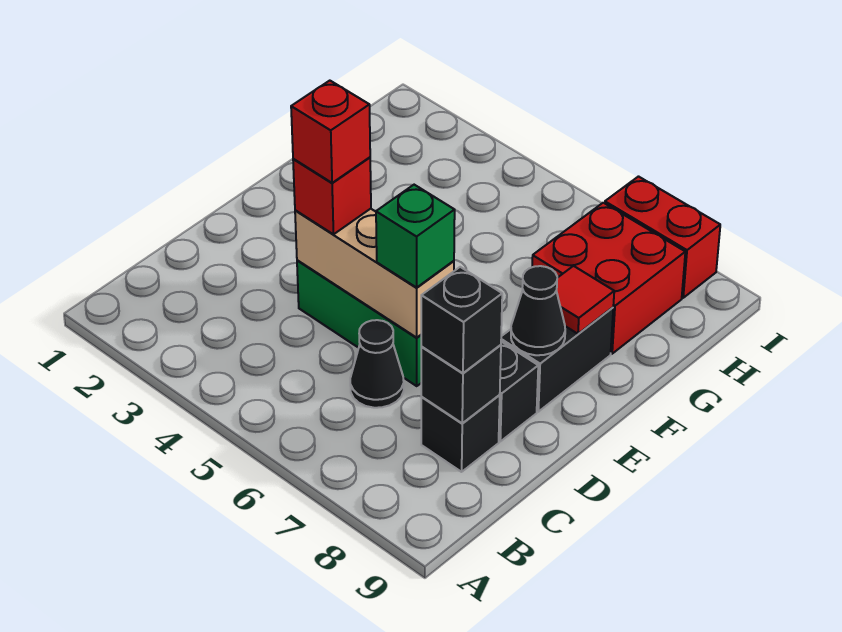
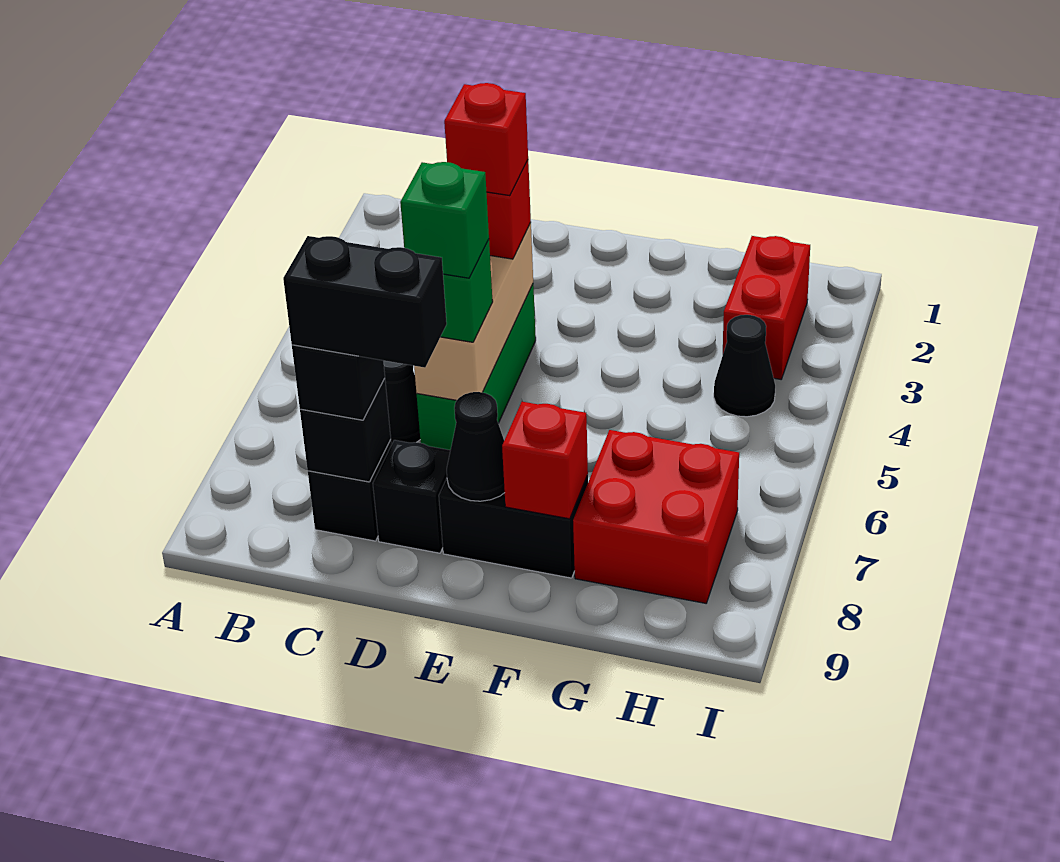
none -> black brick C8:D8 level 4
none -> green brick D6 level 4
red tile F8 level 2 -> red brick F8 level 2
none -> black cone H4 level 1
red brick I7:I8 level 1 -> red brick H2:H3 level 1

